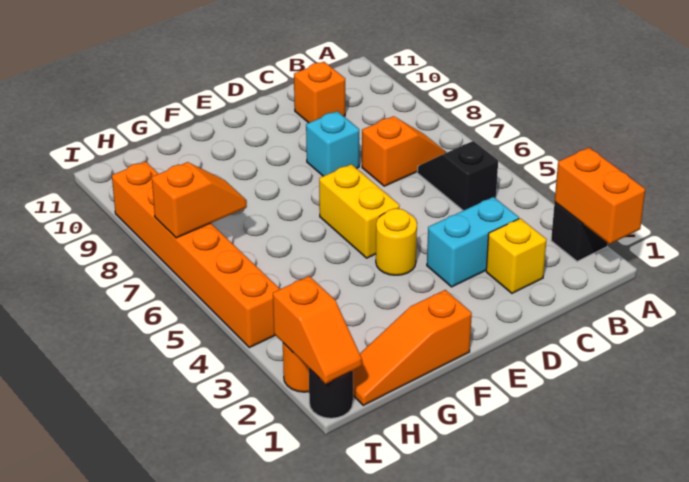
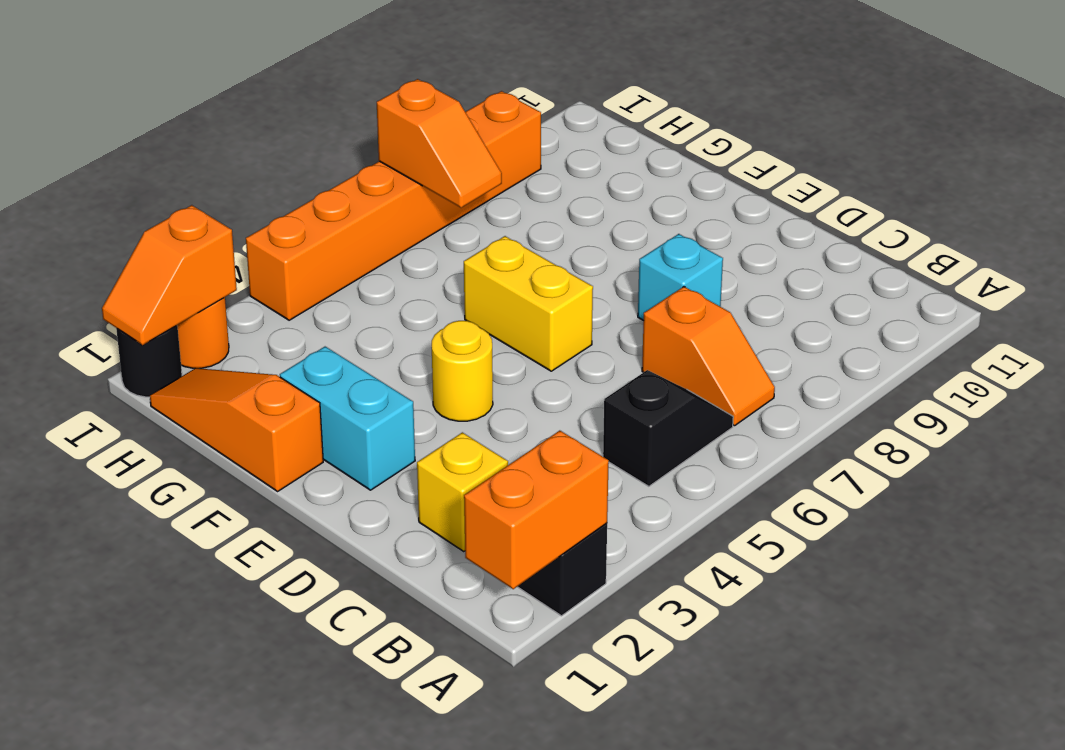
cyan brick C3:D3 level 1 -> cyan brick E2:F2 level 1
orange brick C10 level 1 -> none
yellow brick E5:E6 level 1 -> yellow brick E6:F6 level 1

